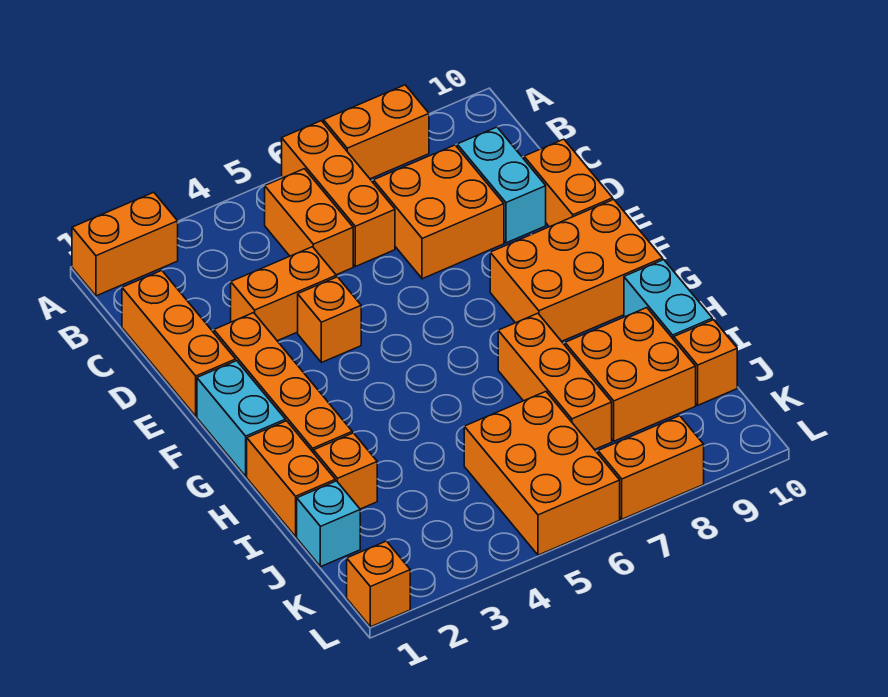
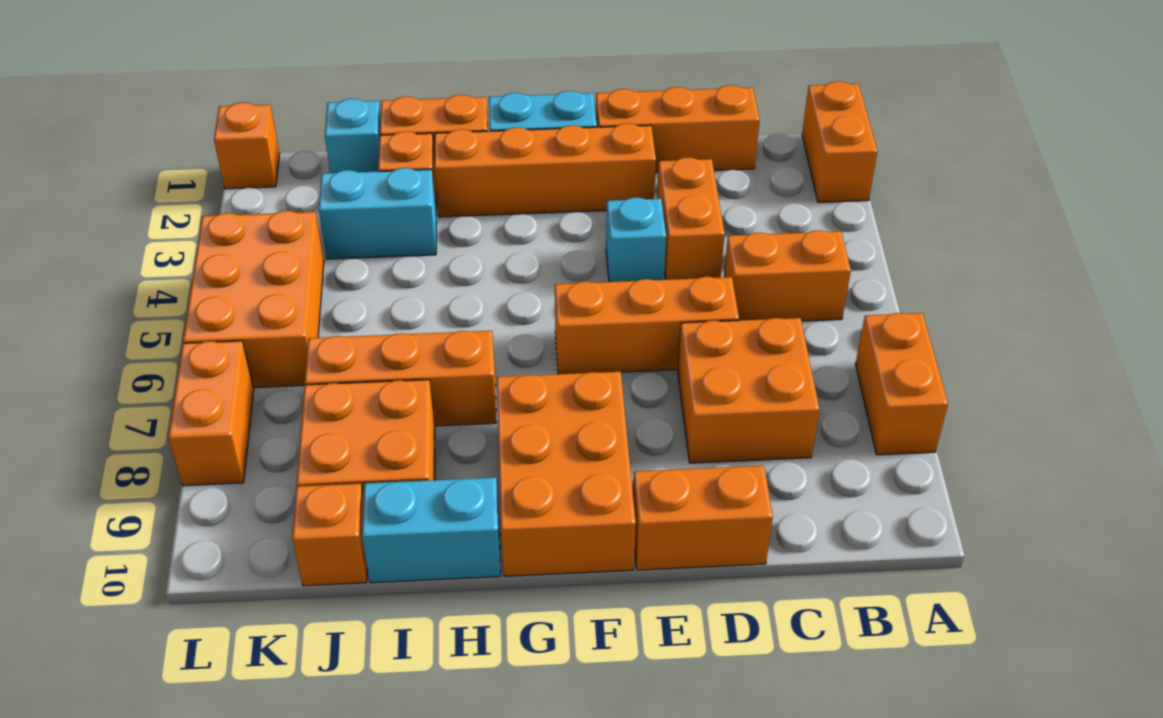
orange brick A6:C6 level 1 -> orange brick D6:F6 level 1
cyan brick C9:D9 level 1 -> cyan brick I3:J3 level 1
orange brick E4 level 1 -> cyan brick E4 level 1
orange brick J5:L6 level 1 -> orange brick K4:L6 level 1

